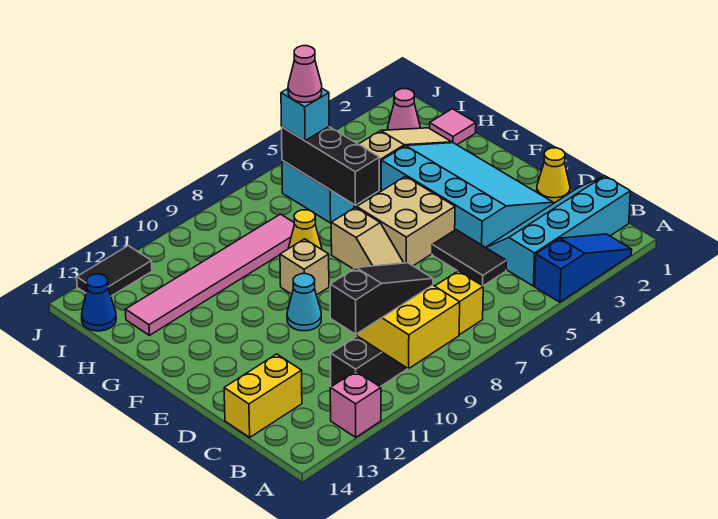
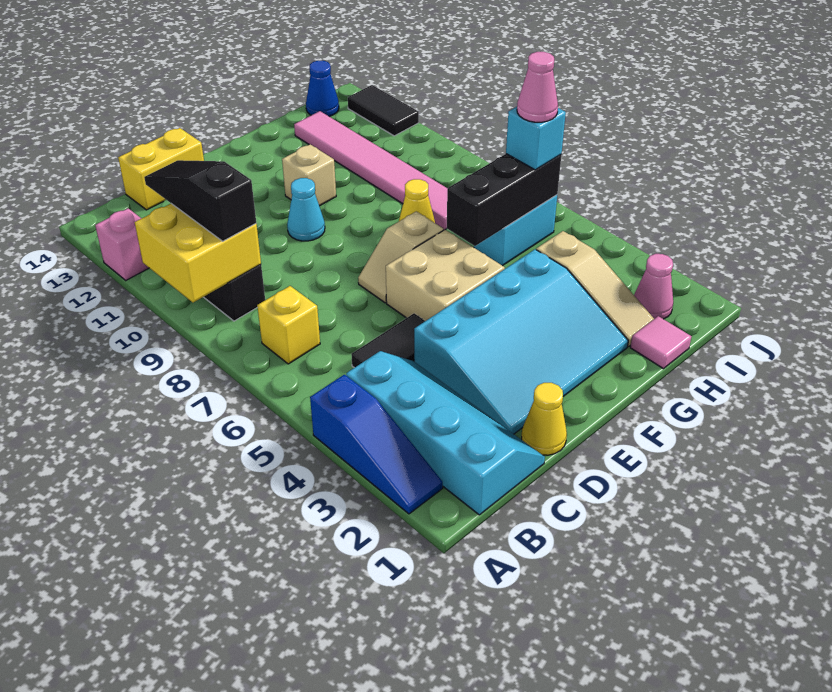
black slope B9:B11 level 3 top 11 -> black slope B9:B11 level 3 top 9
yellow brick C13:C14 level 1 -> yellow brick C14:D14 level 1
tan brick F9 level 1 -> tan brick F11 level 1

